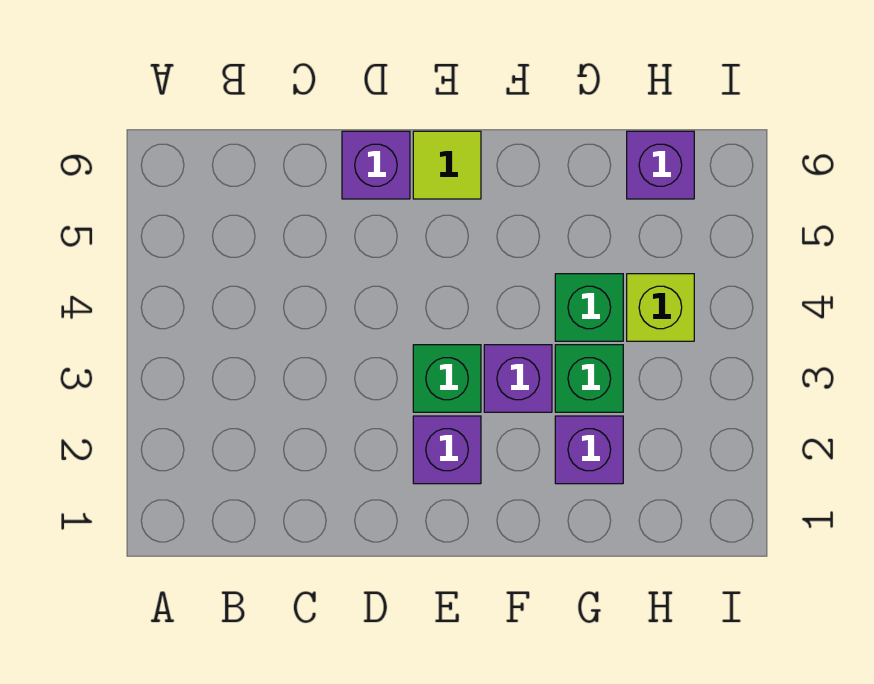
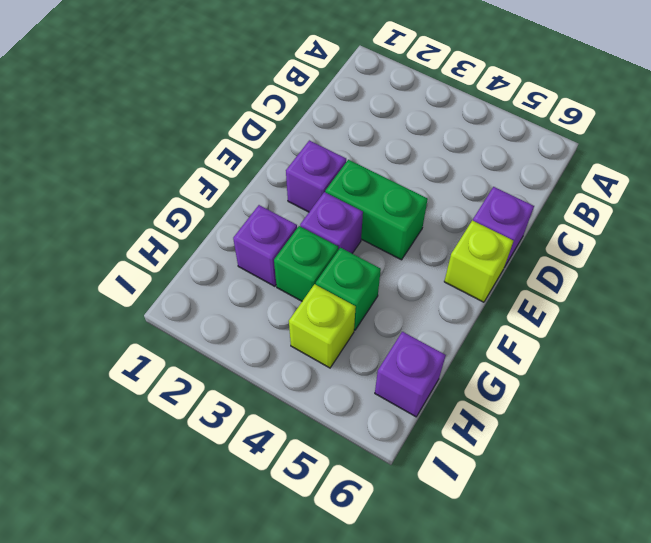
green brick E3 level 1 -> green brick E3:E4 level 1
lime tile E6 level 1 -> lime brick E6 level 1

